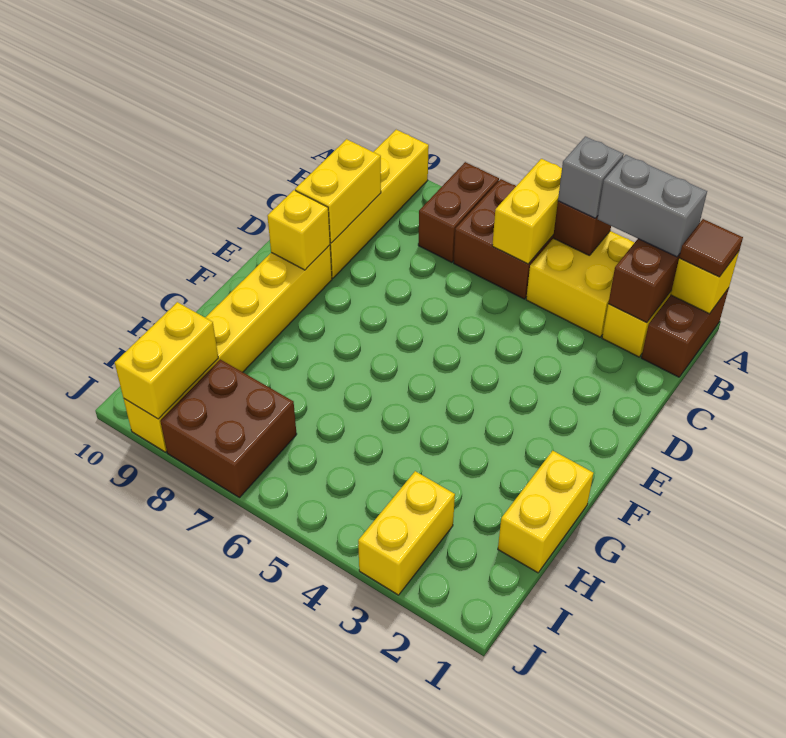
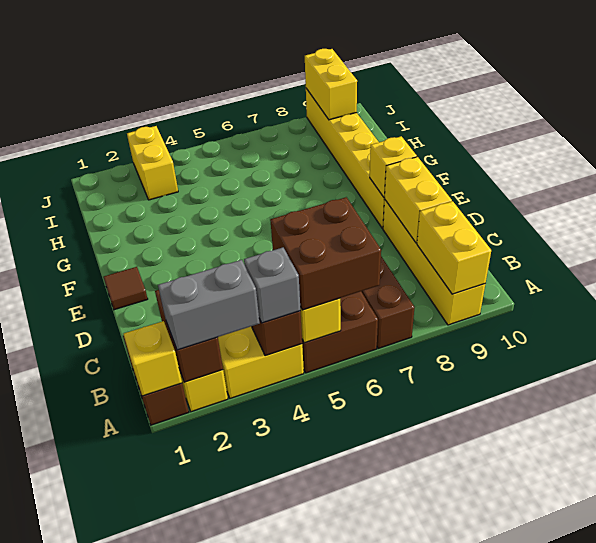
brown tile A1 level 3 -> brown tile E1 level 1
yellow brick G1:H1 level 1 -> yellow brick A9:B9 level 2
brown brick I7:J8 level 1 -> brown brick A5:B6 level 3

